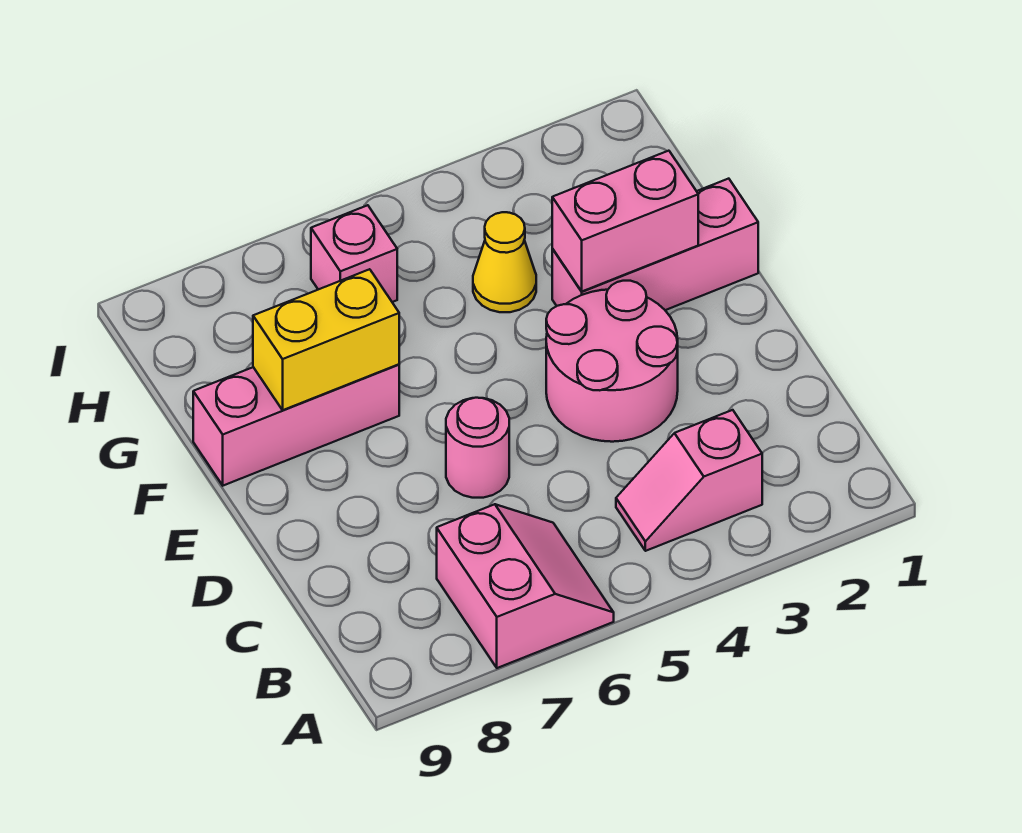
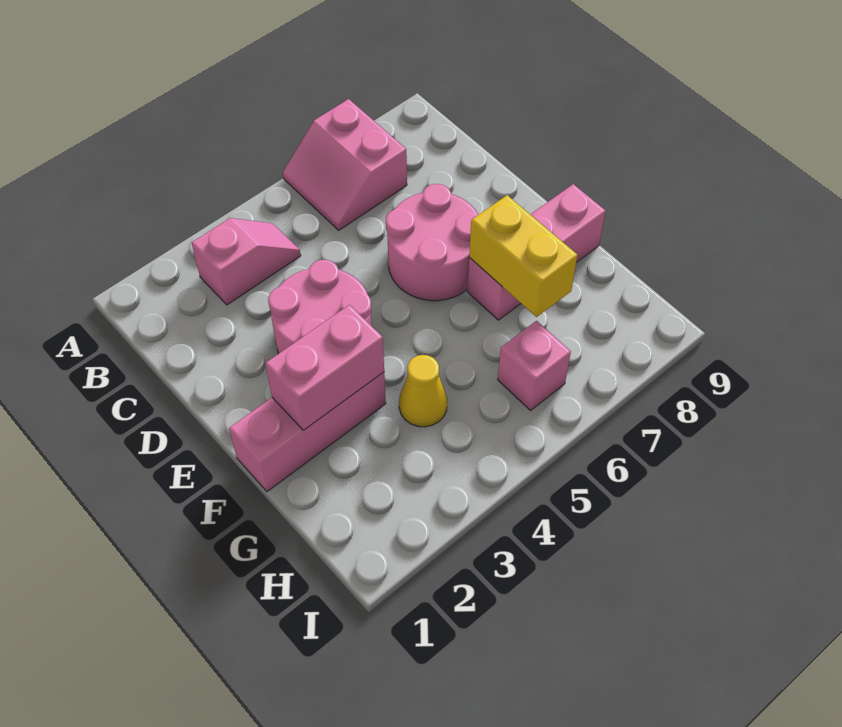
pink round brick D6 level 1 -> pink round brick D6:E7 level 1
yellow brick F7:F8 level 2 -> yellow brick F7:G7 level 2

